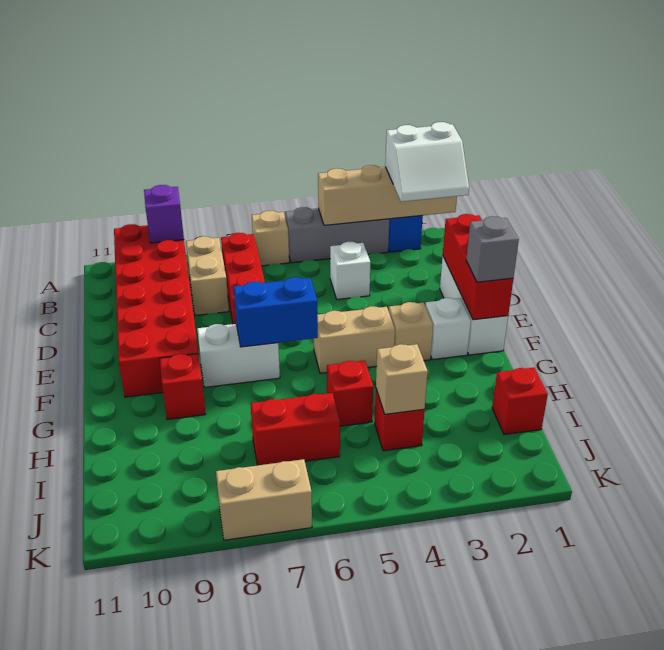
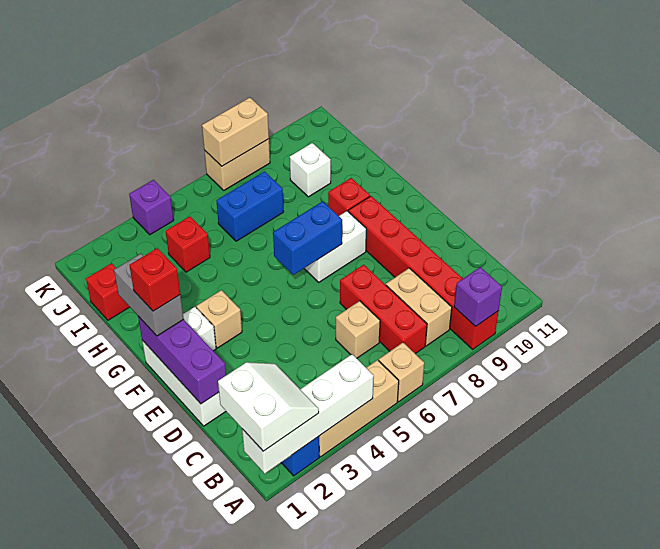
tan brick A1:A4 level 2 -> white brick A1:A4 level 2
white slope A1:B2 level 3 top A -> white slope A1:B2 level 3 top 1
grey brick A3:A5 level 1 -> tan brick A3:A5 level 1
red brick A9:F10 level 1 -> red brick A9:F9 level 1
white brick C4 level 1 -> white brick I9 level 1
red brick D1:F1 level 2 -> purple brick D1:F1 level 2
grey brick F1 level 3 -> grey brick F1:G1 level 3
tan brick F4:F5 level 1 -> tan brick K7:K8 level 2
red brick H5 level 1 -> red brick F1 level 4
tan brick I4 level 2 -> tan brick C6 level 1
red brick I6:I7 level 1 -> blue brick I6:I7 level 1
none -> purple brick K4 level 1

